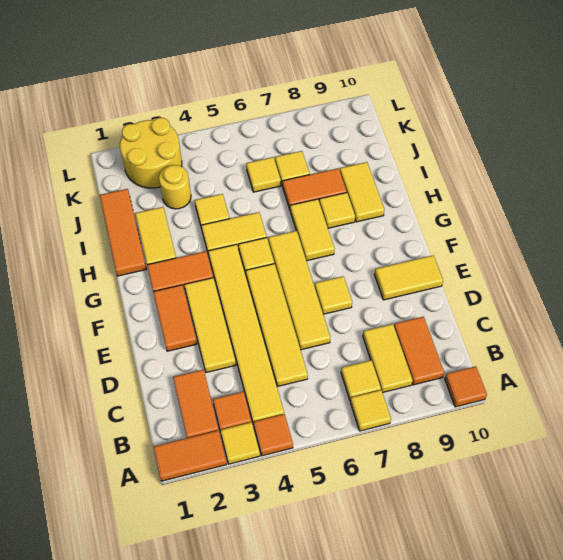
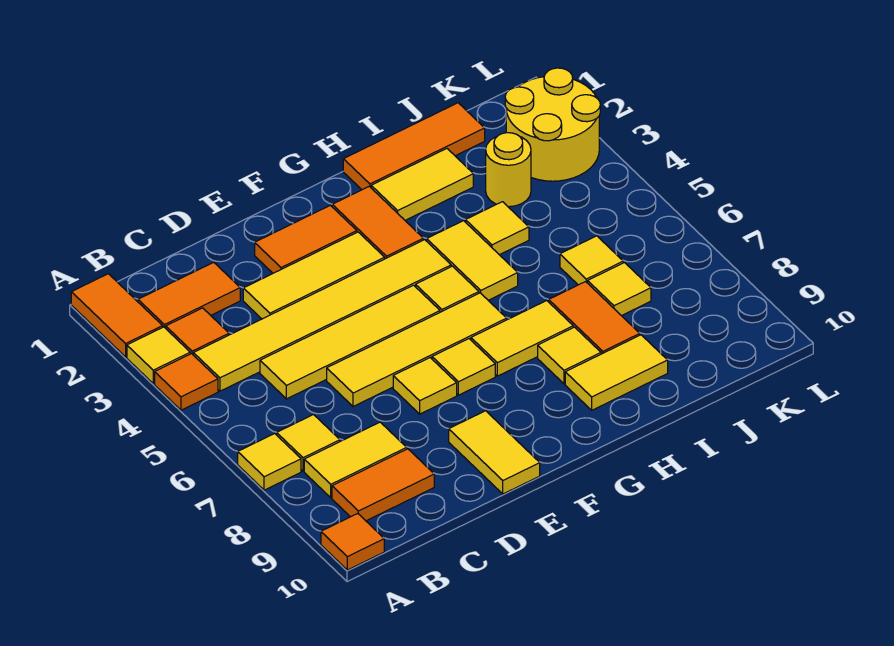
none -> yellow tile F7 level 1

